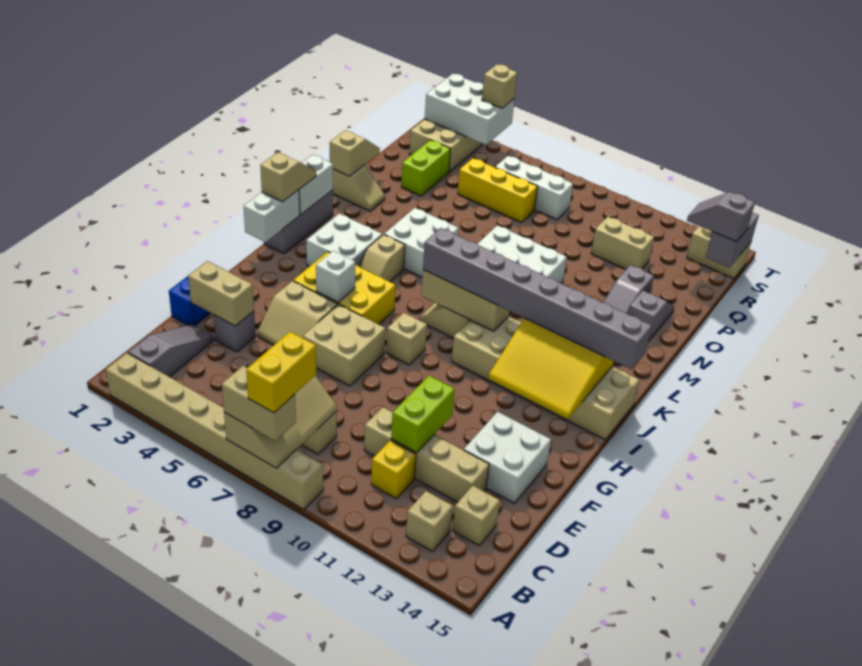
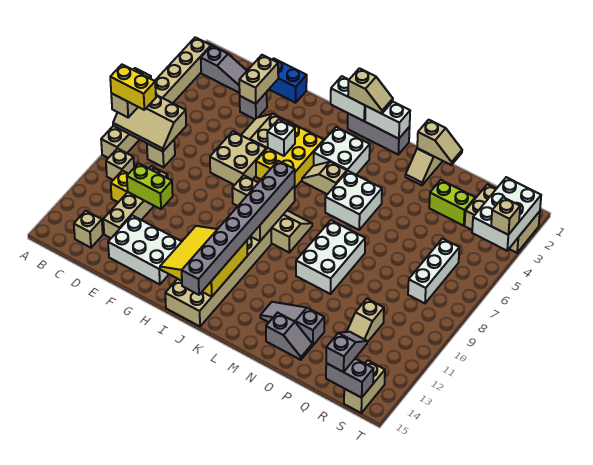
tan brick B13 level 1 -> tan brick B10 level 1
white brick E13:F14 level 1 -> white brick E13:G14 level 1
yellow brick Q5:Q7 level 1 -> none
tan brick Q11:Q12 level 1 -> tan slope Q11:Q12 level 1 top 11

